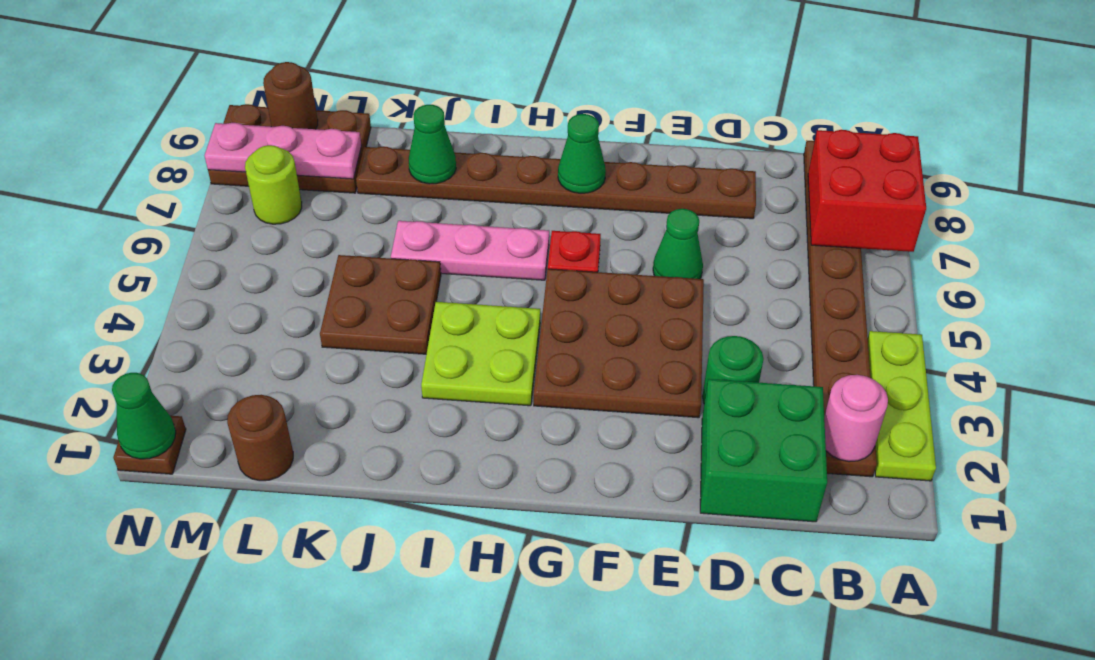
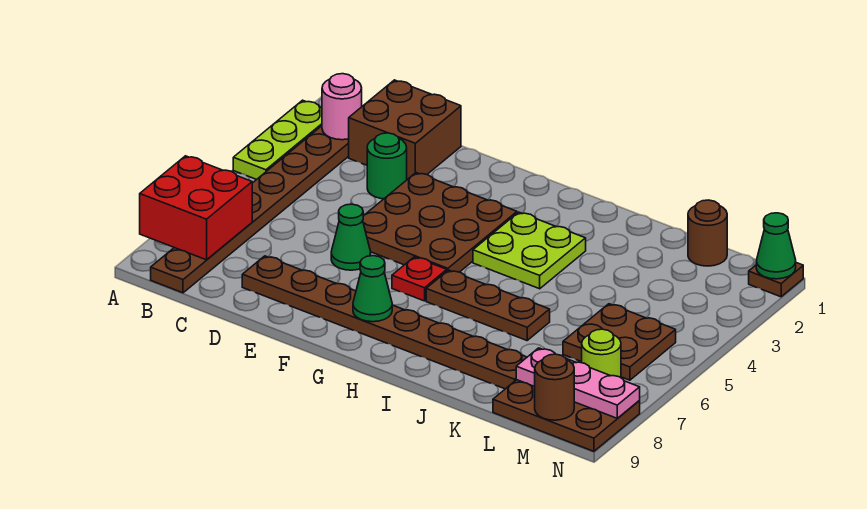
green brick C1:D2 level 1 -> brown brick C1:D2 level 1
pink plate H6:J6 level 1 -> brown plate H6:J6 level 1
brown plate J4:K5 level 1 -> brown plate L5:M6 level 1
green cone J8 level 2 -> none

